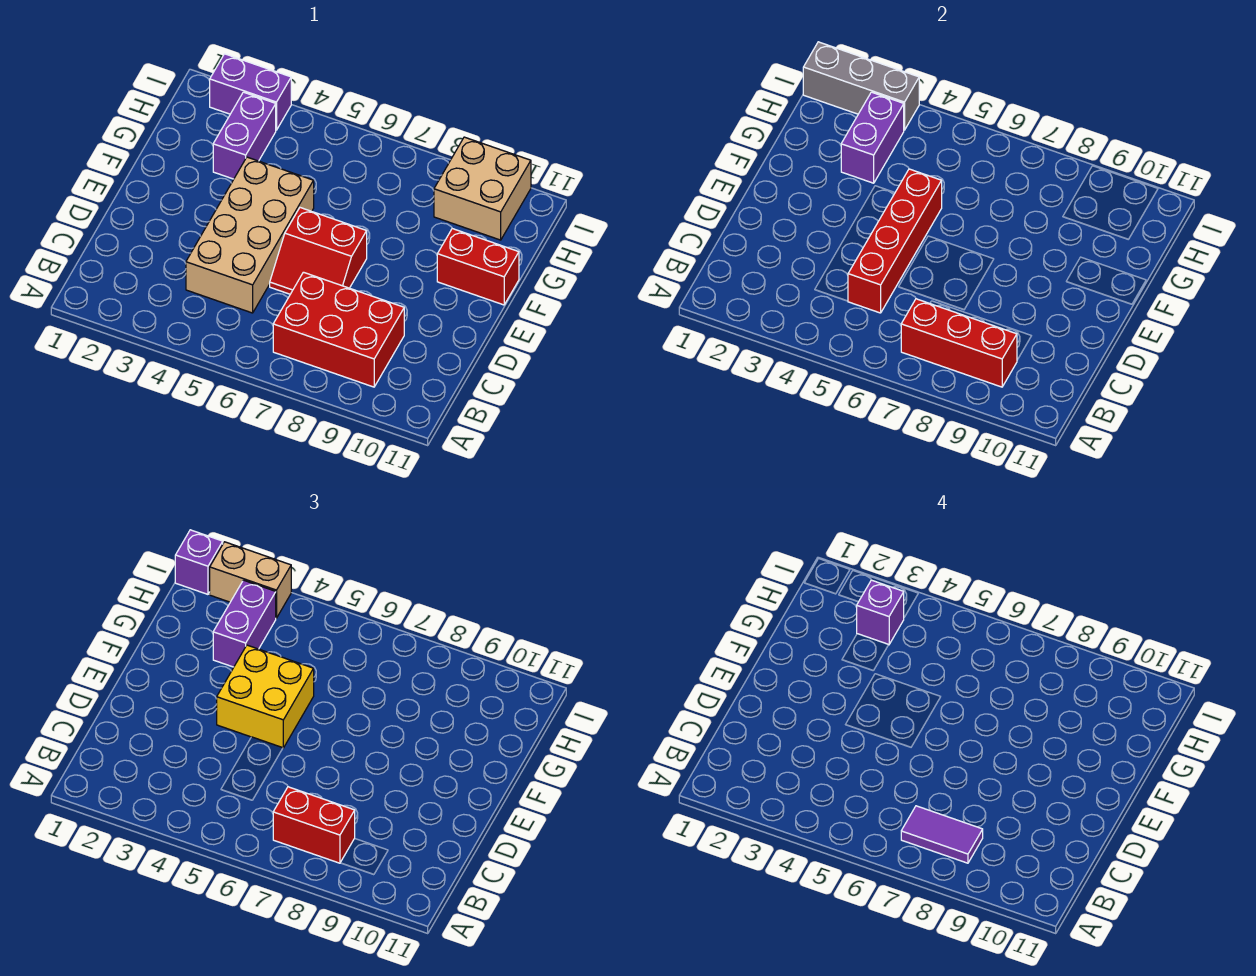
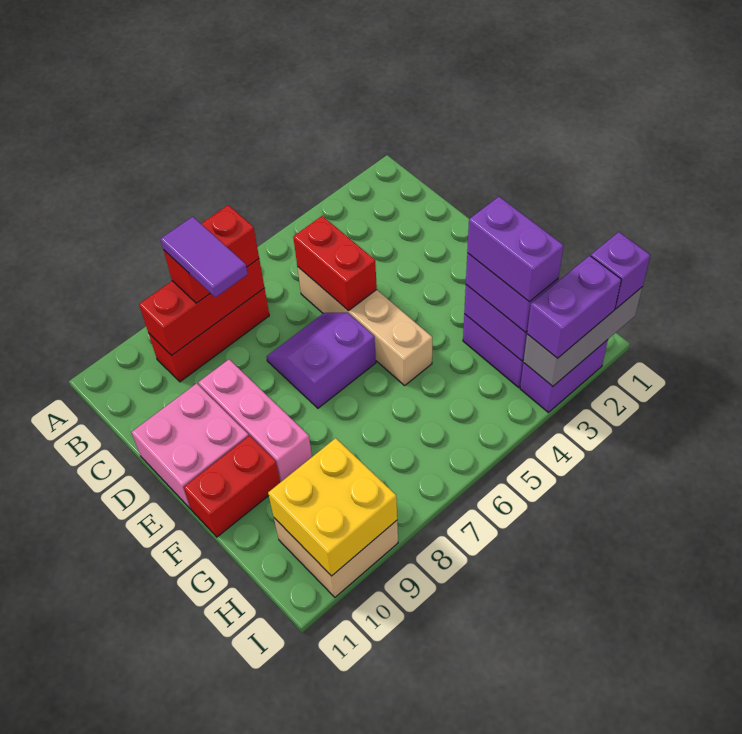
red brick B7:C9 level 1 -> red brick B7:B9 level 1
purple tile B7:B8 level 4 -> purple tile B8:C8 level 4
tan brick C4:F5 level 1 -> tan brick C5:F5 level 1
red brick C5:F5 level 2 -> red brick C5:D5 level 2
red slope D6:E7 level 1 top E -> purple slope D6:E7 level 1 top E
none -> pink brick D9:F9 level 1
none -> pink brick D10:E11 level 1
yellow brick E4:F5 level 3 -> yellow brick H9:I10 level 2
purple brick H3 level 4 -> purple brick G3:H3 level 4
tan brick I2:I3 level 3 -> purple brick I2:I3 level 3

